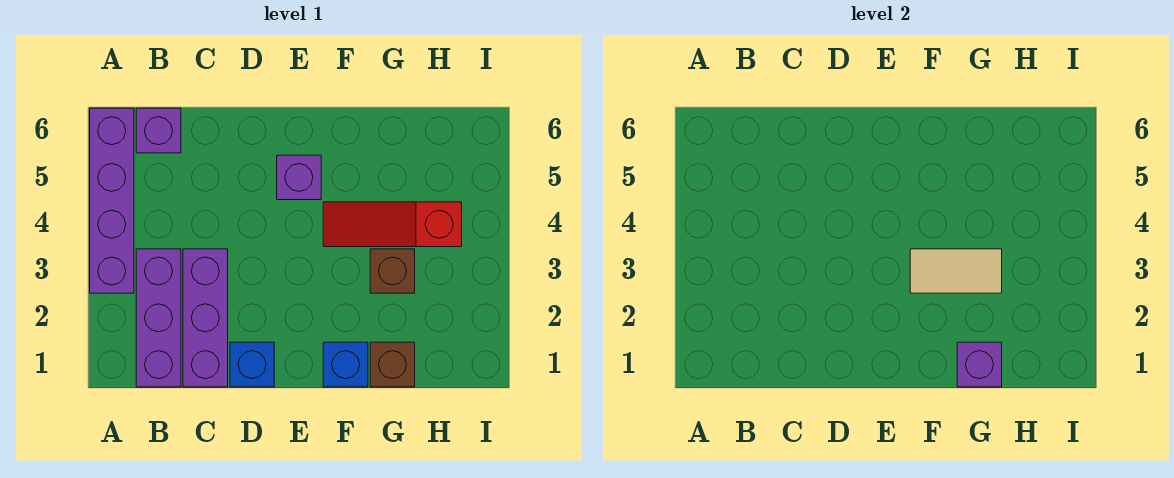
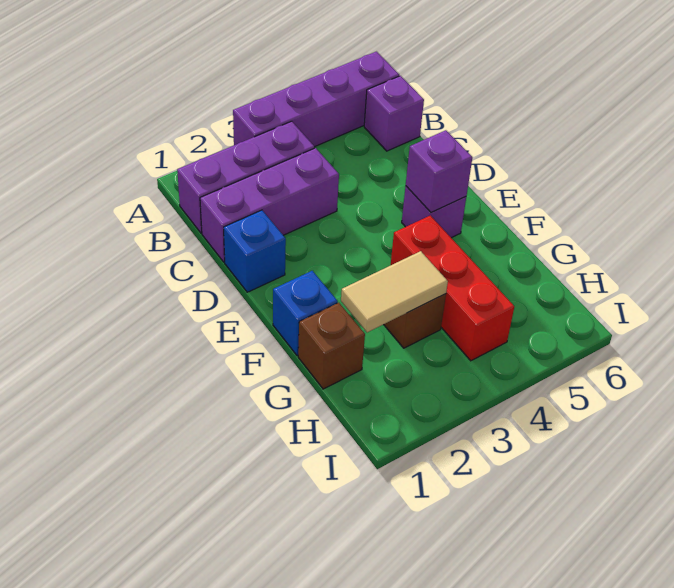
tan tile F3:G3 level 2 -> tan tile G2:G3 level 2
red slope F4:H4 level 1 top H -> red brick F4:H4 level 1
purple brick G1 level 2 -> purple brick E5 level 2

